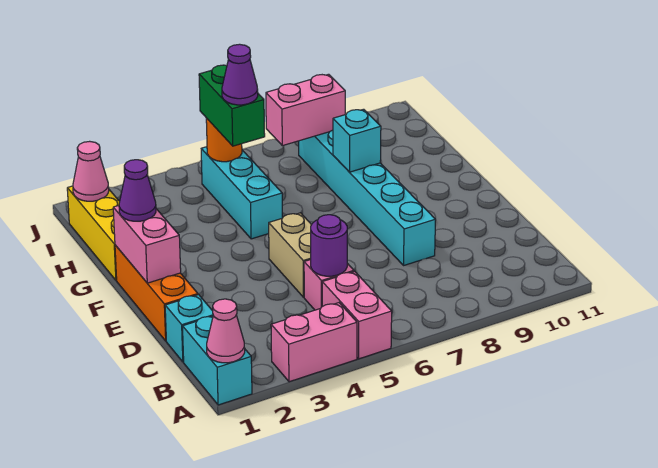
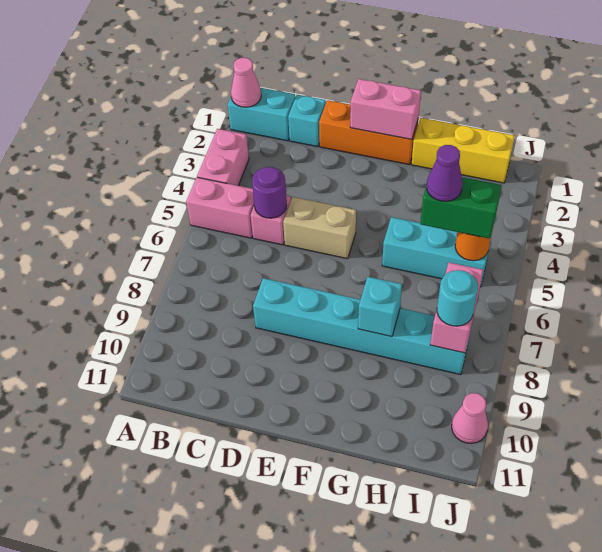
purple cone F1 level 3 -> none
pink cone I1 level 2 -> pink cone J10 level 1
none -> cyan round brick I8 level 3

